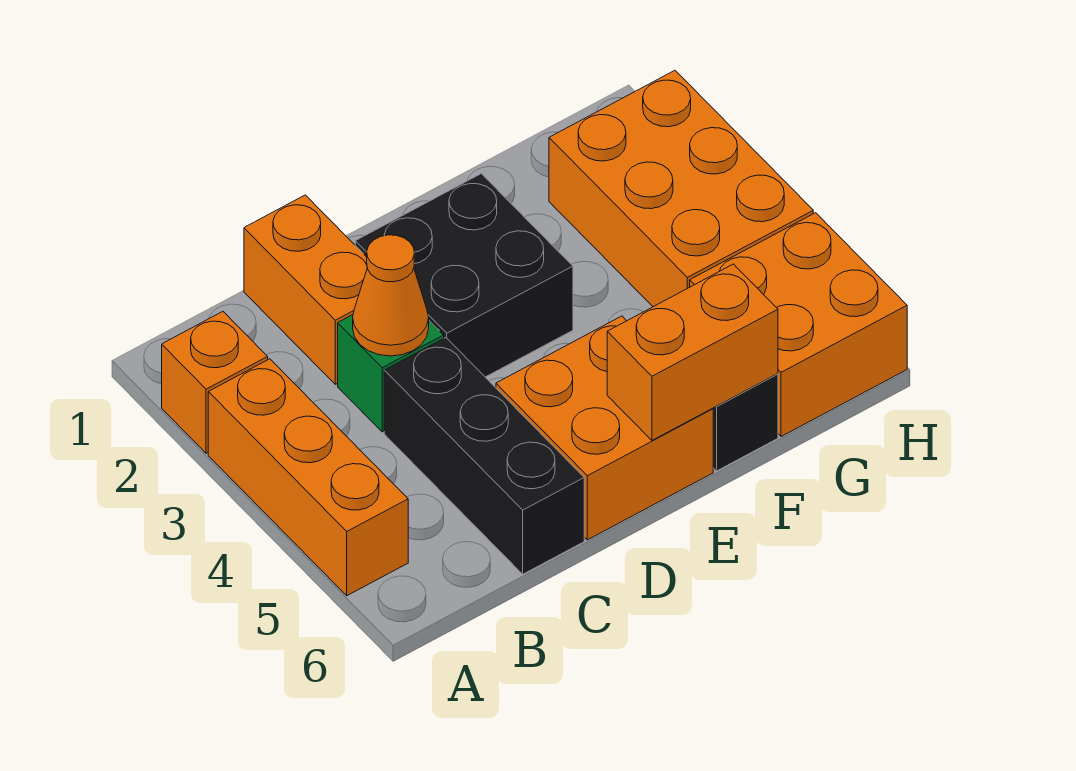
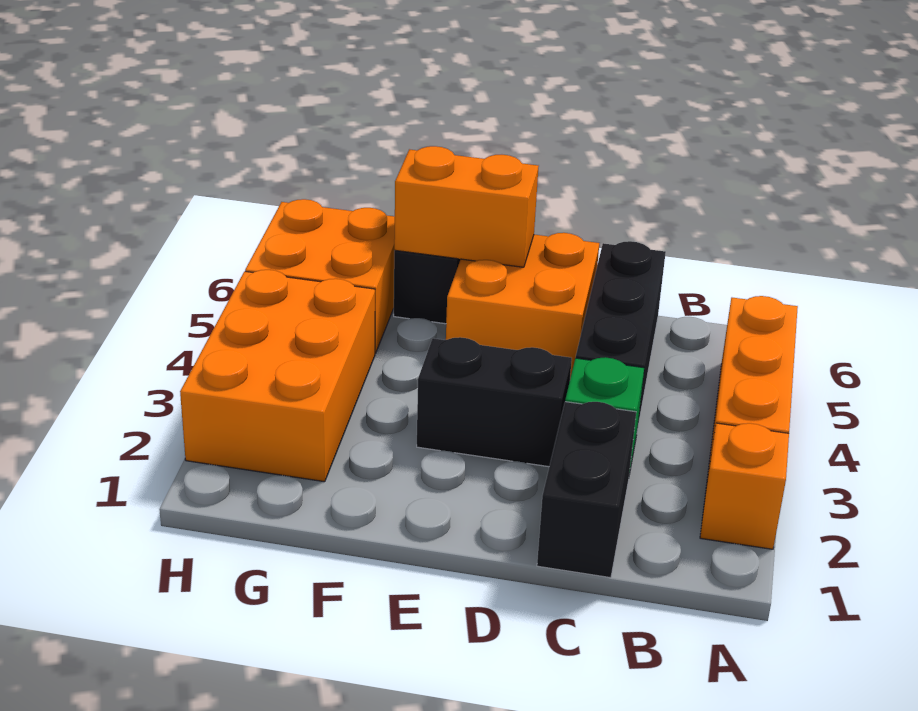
orange brick C1:C2 level 1 -> black brick C1:C2 level 1
orange cone C3 level 2 -> none
black brick D2:E3 level 1 -> black brick D3:E3 level 1

